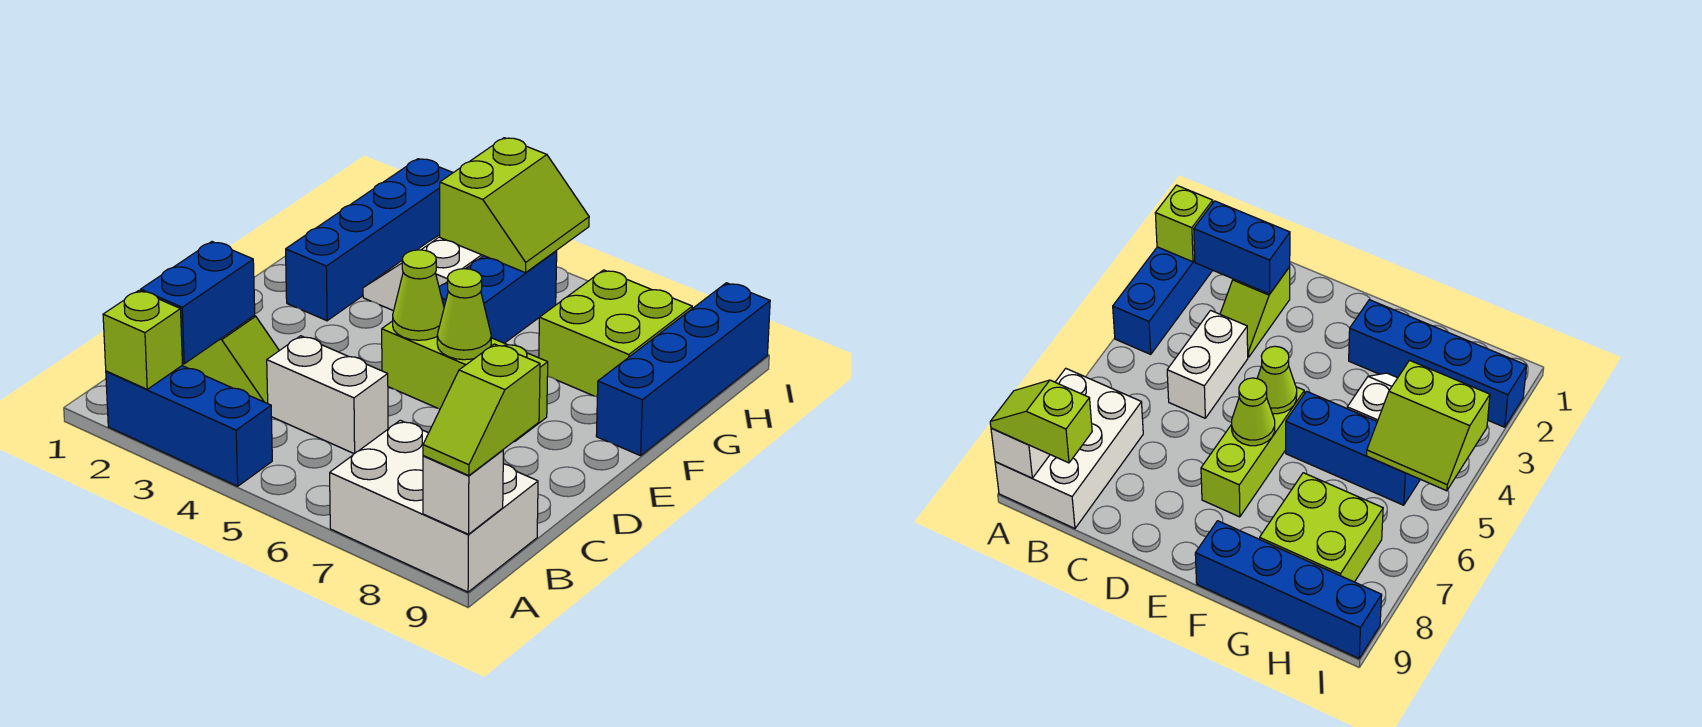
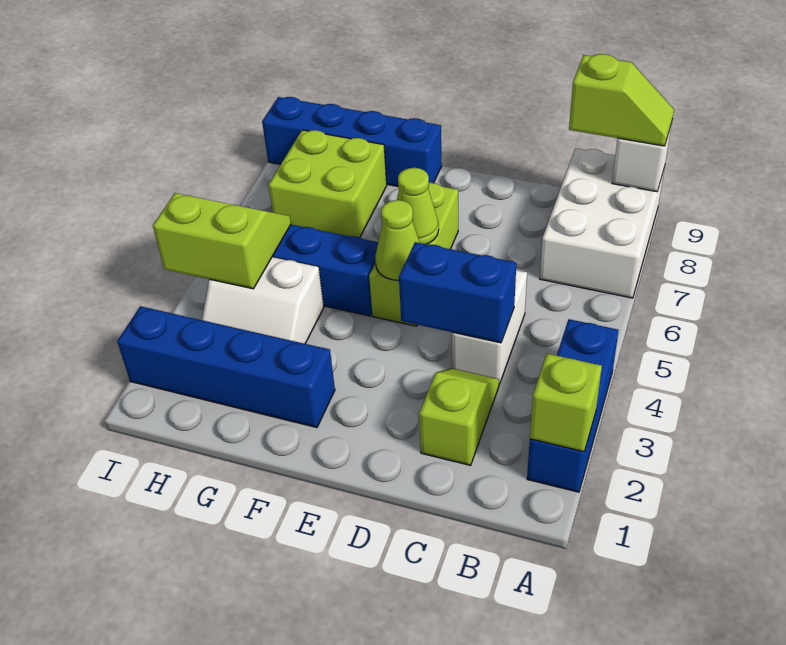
blue brick B2:C2 level 2 -> blue brick C4:D4 level 2

